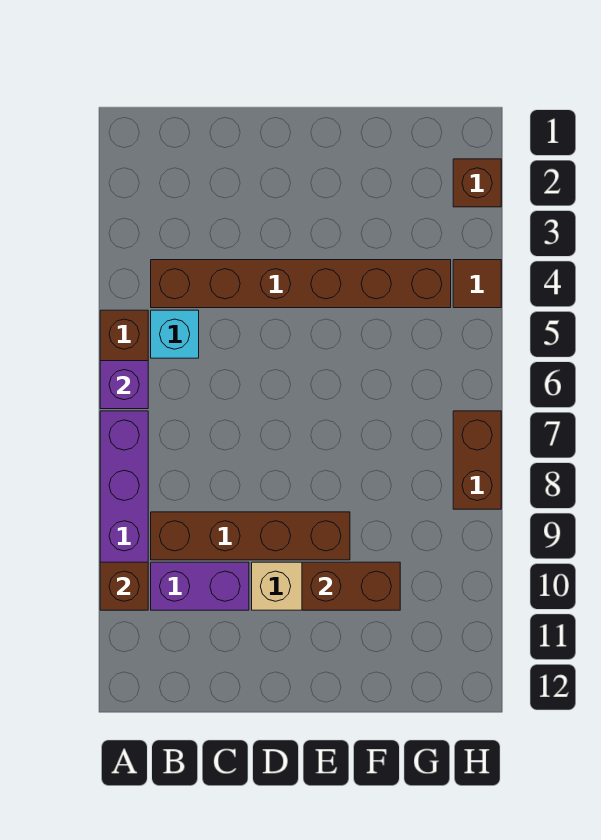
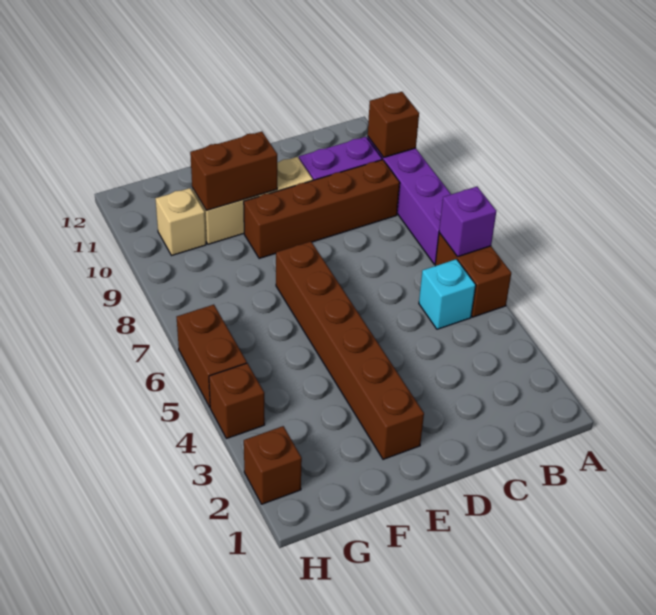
brown brick B4:G4 level 1 -> brown brick E2:E7 level 1
none -> tan brick G10 level 1
brown tile H4 level 1 -> brown brick H4 level 1
brown brick H7:H8 level 1 -> brown brick H5:H6 level 1

